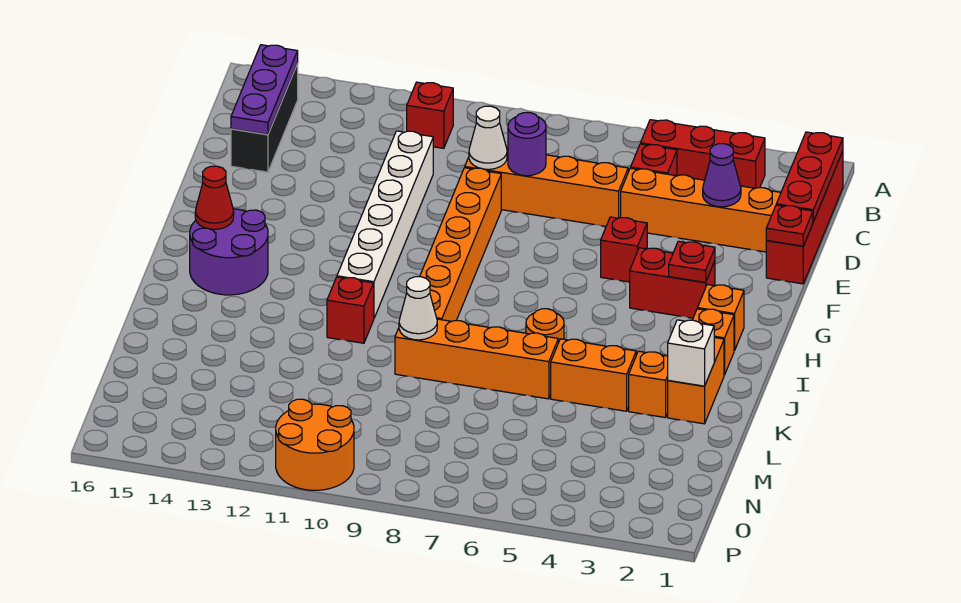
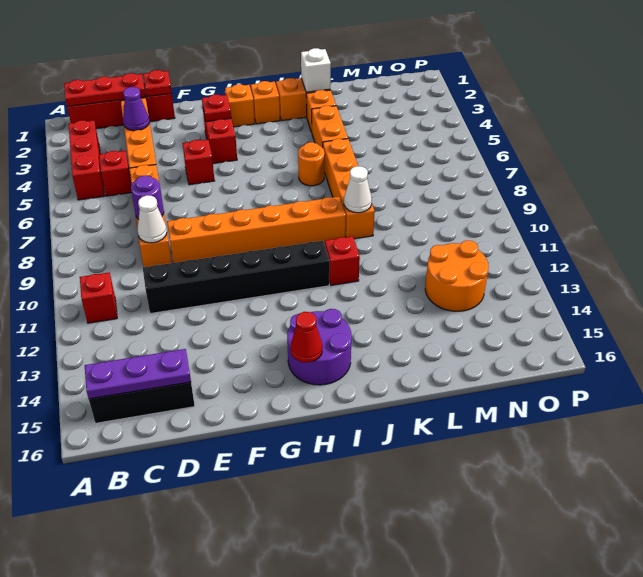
white brick D11:I11 level 1 -> black brick D11:I11 level 1
orange round brick O10:P11 level 1 -> orange round brick M12:N13 level 1

